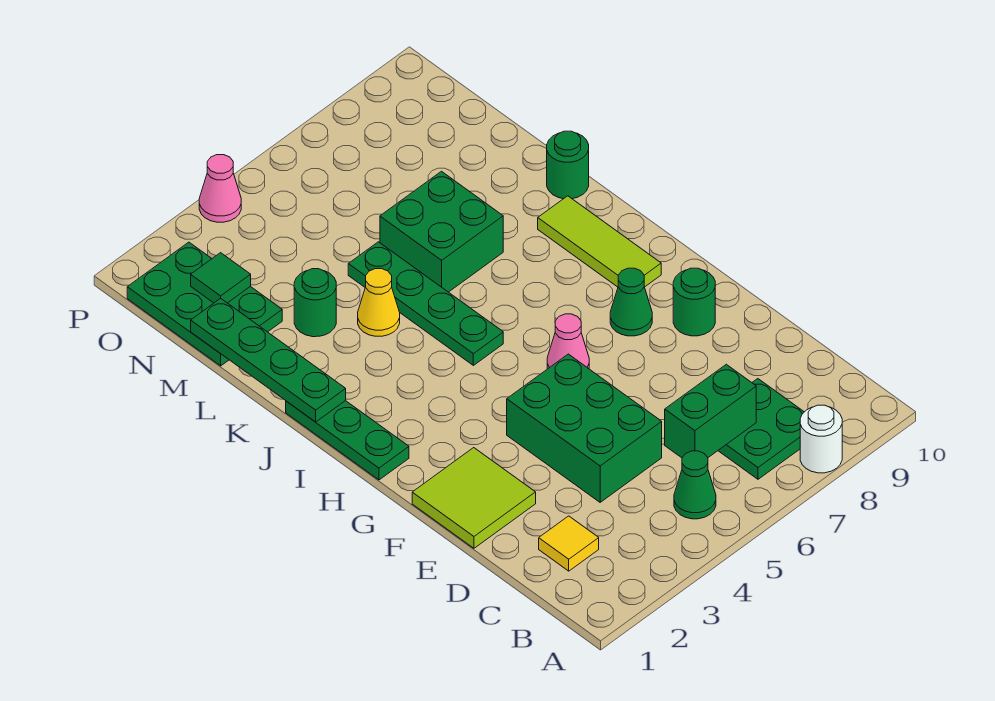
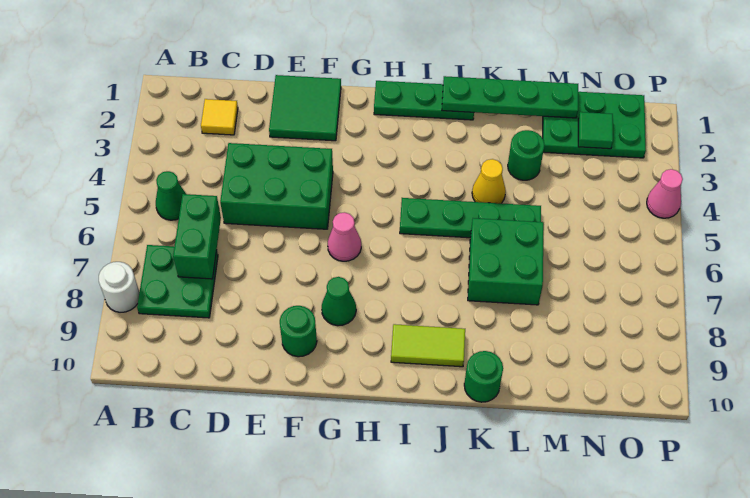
lime tile E1:F2 level 1 -> green tile E1:F2 level 1
lime tile H9:J9 level 1 -> lime tile I9:J9 level 1

